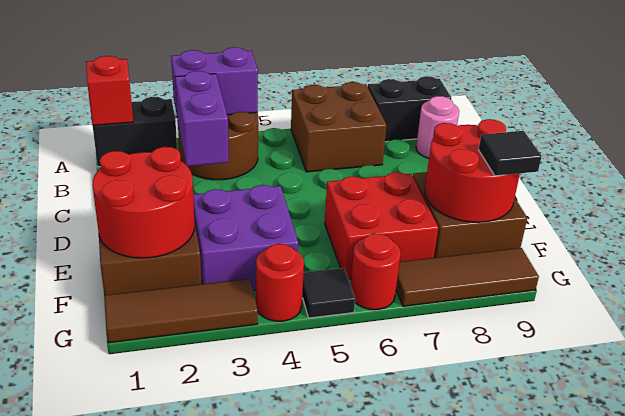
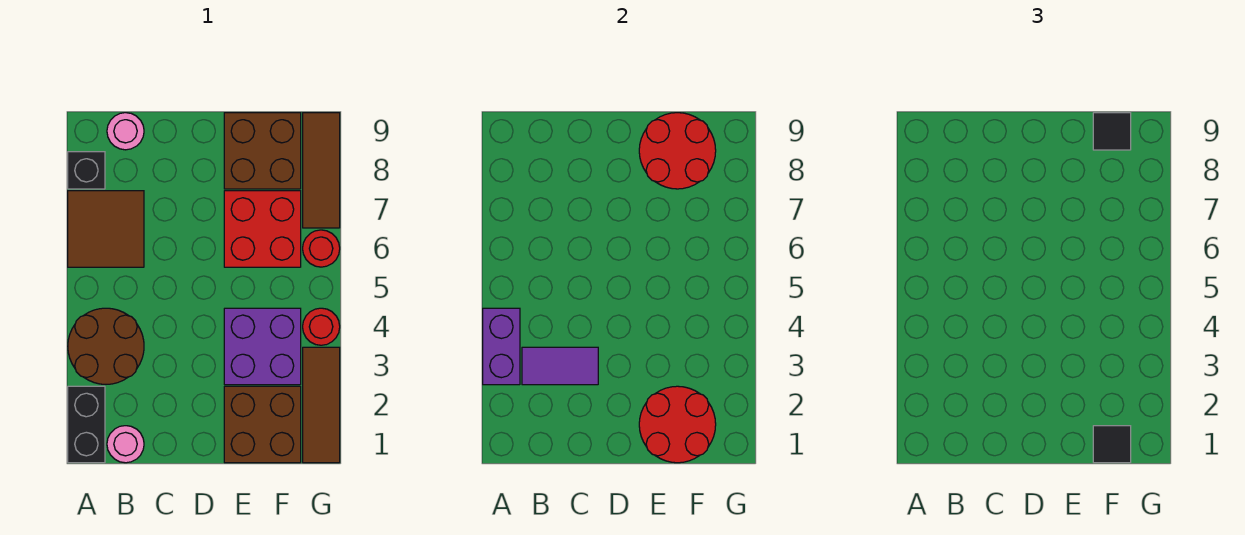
red brick A1 level 2 -> none
brown brick A6:B7 level 1 -> brown tile A6:B7 level 1
black brick A8:A9 level 1 -> black brick A8 level 1
none -> pink round brick B1 level 1
purple brick B3:C3 level 2 -> purple tile B3:C3 level 2
black tile G5 level 1 -> black tile F1 level 3

